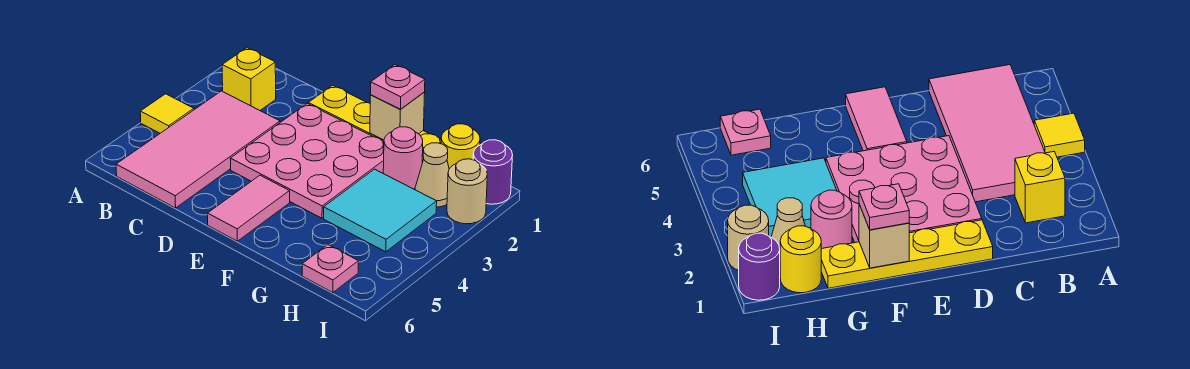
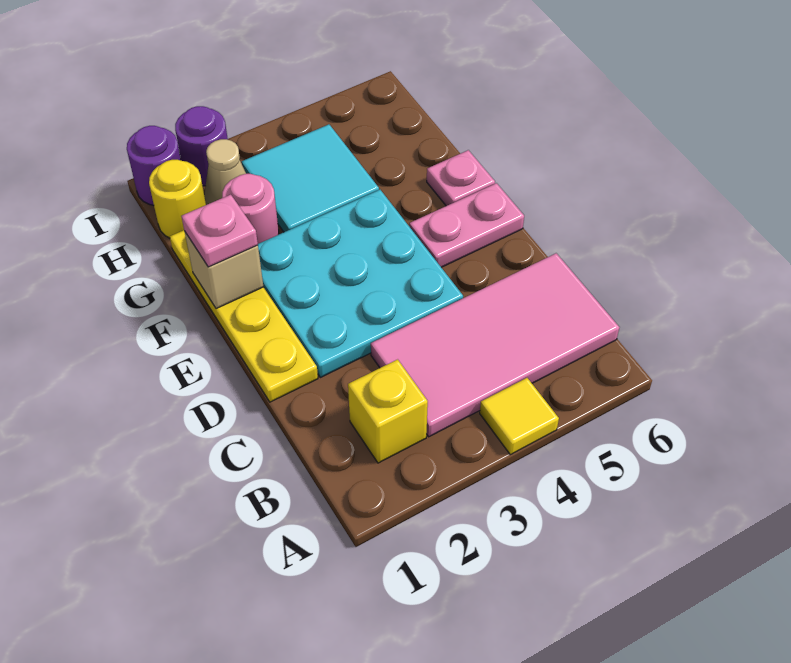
pink plate D2:F4 level 1 -> cyan plate D2:F4 level 1
pink tile E5:E6 level 1 -> pink plate E5:E6 level 1
pink plate H6 level 1 -> pink plate F6 level 1
tan round brick I2 level 1 -> purple round brick I2 level 1

